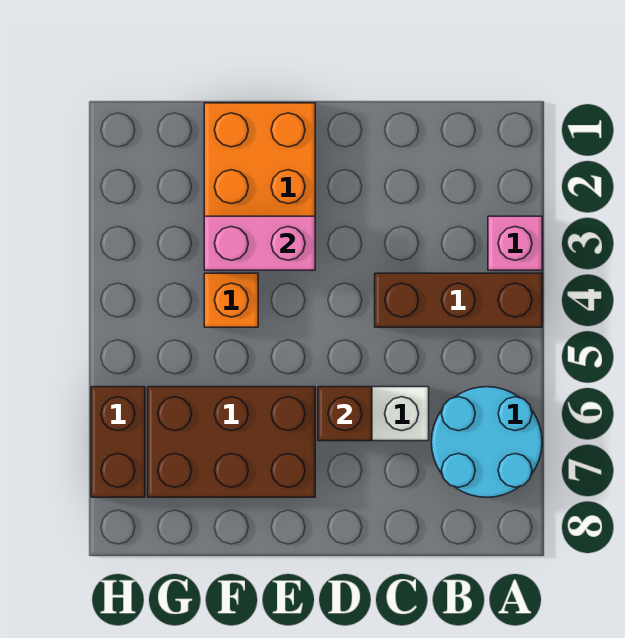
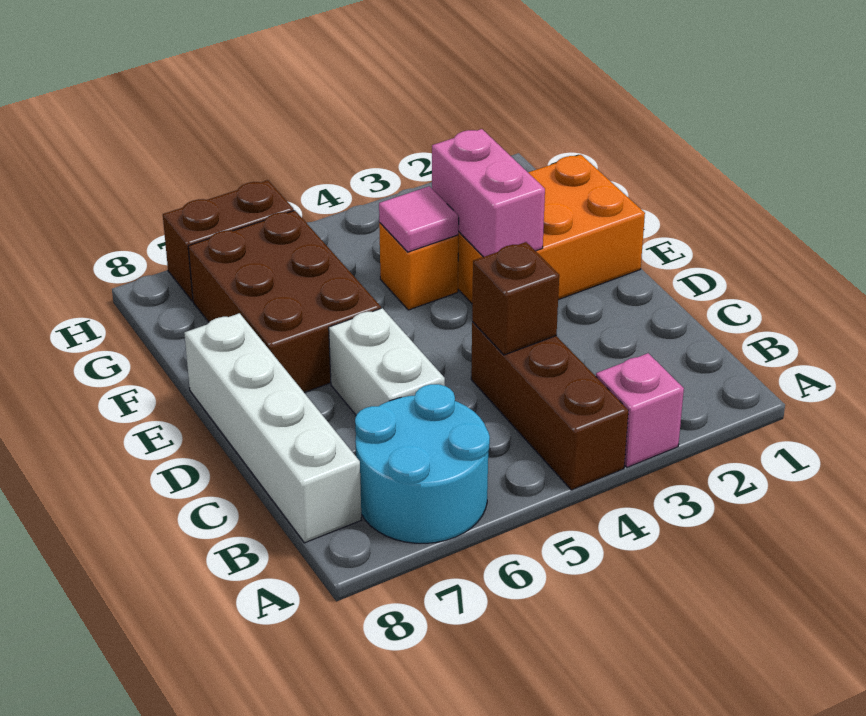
none -> white brick B8:E8 level 1
brown brick D6 level 2 -> brown brick C4 level 2
none -> pink tile F4 level 2

